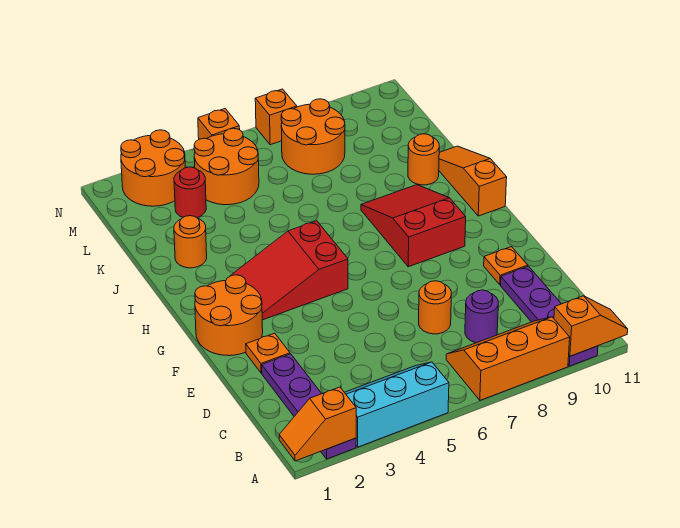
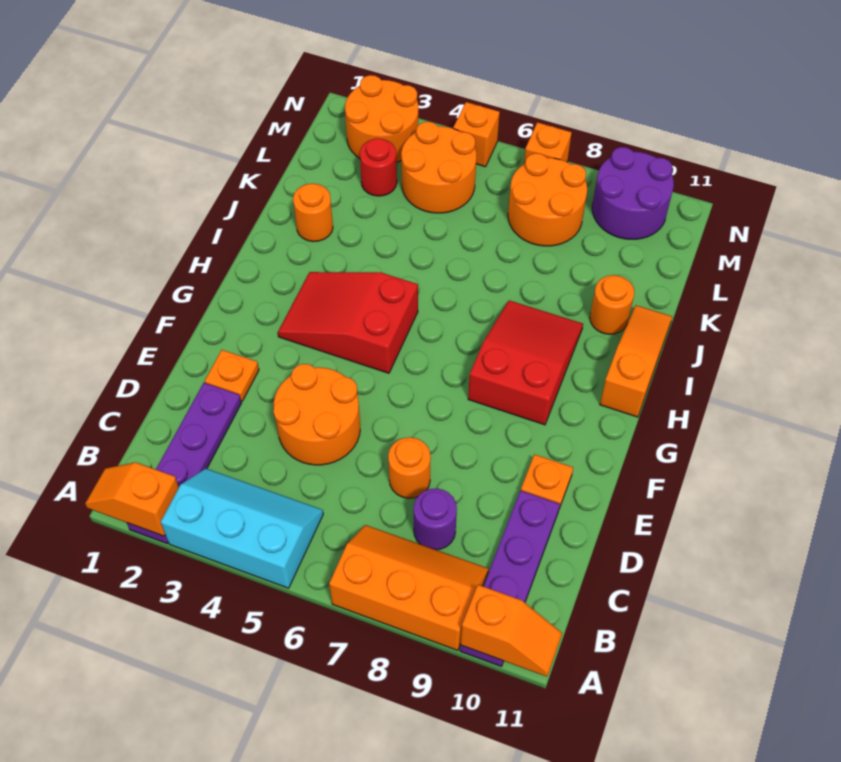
orange round brick F1:G2 level 1 -> orange round brick D4:E5 level 1
none -> purple round brick M9:N10 level 1

